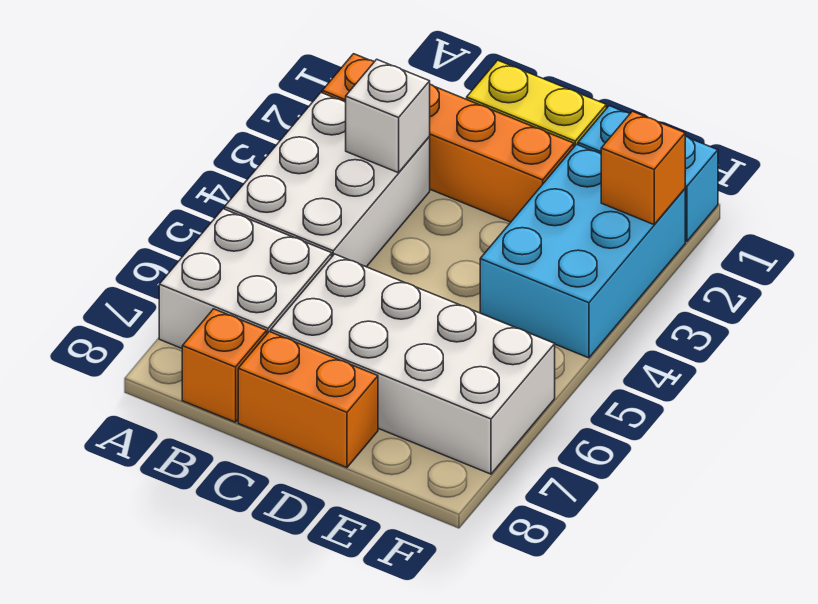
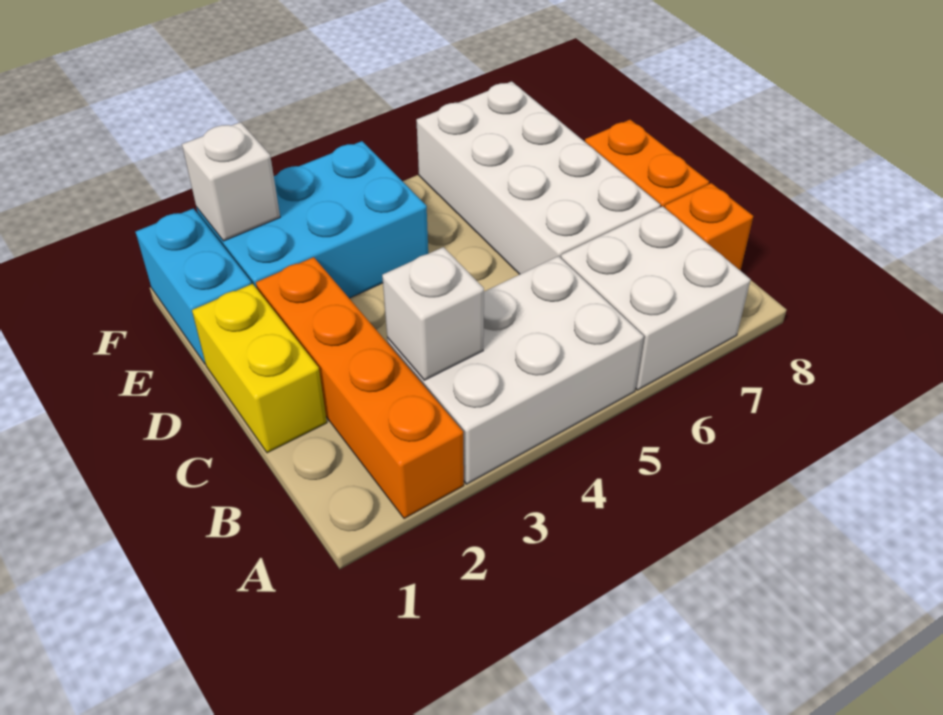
orange brick F2 level 2 -> white brick F2 level 2

